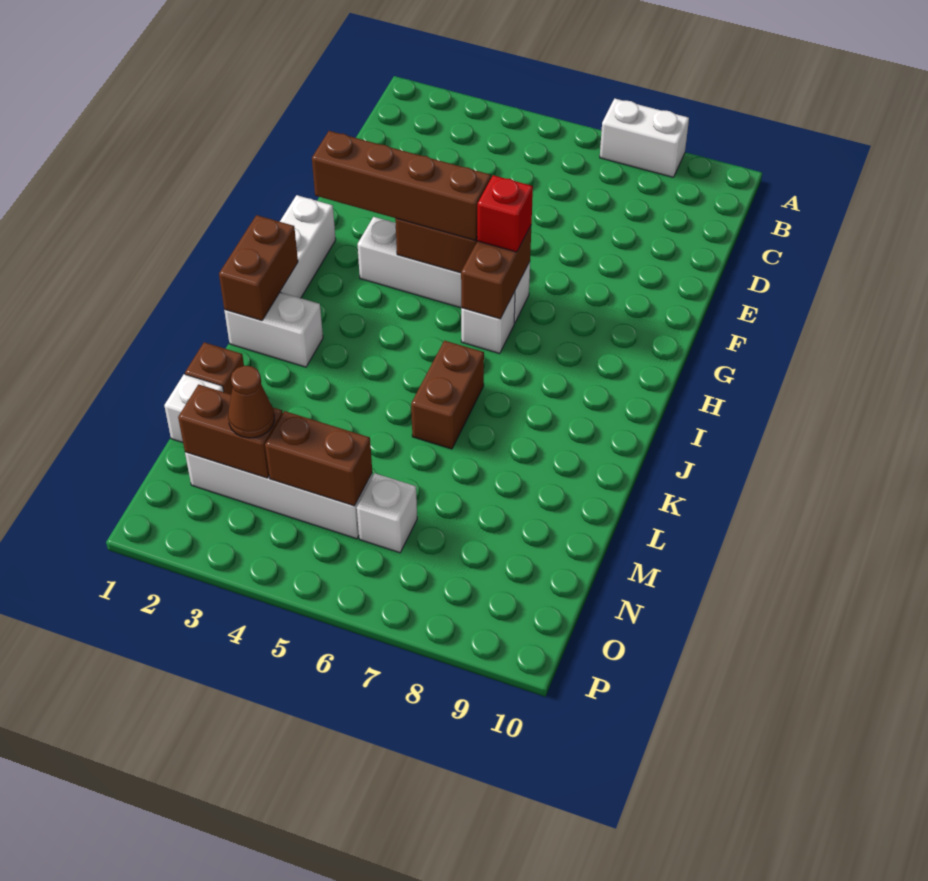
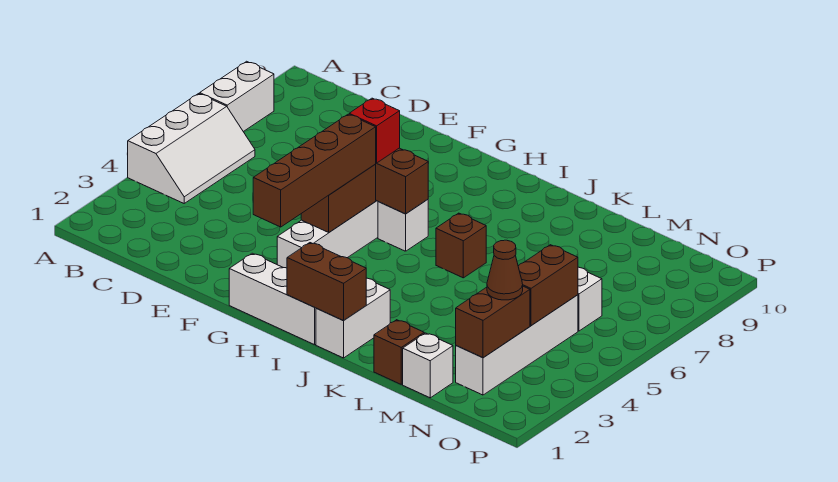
none -> white slope A4:B6 level 1 top A
brown brick J6:K6 level 1 -> brown brick J6 level 1

